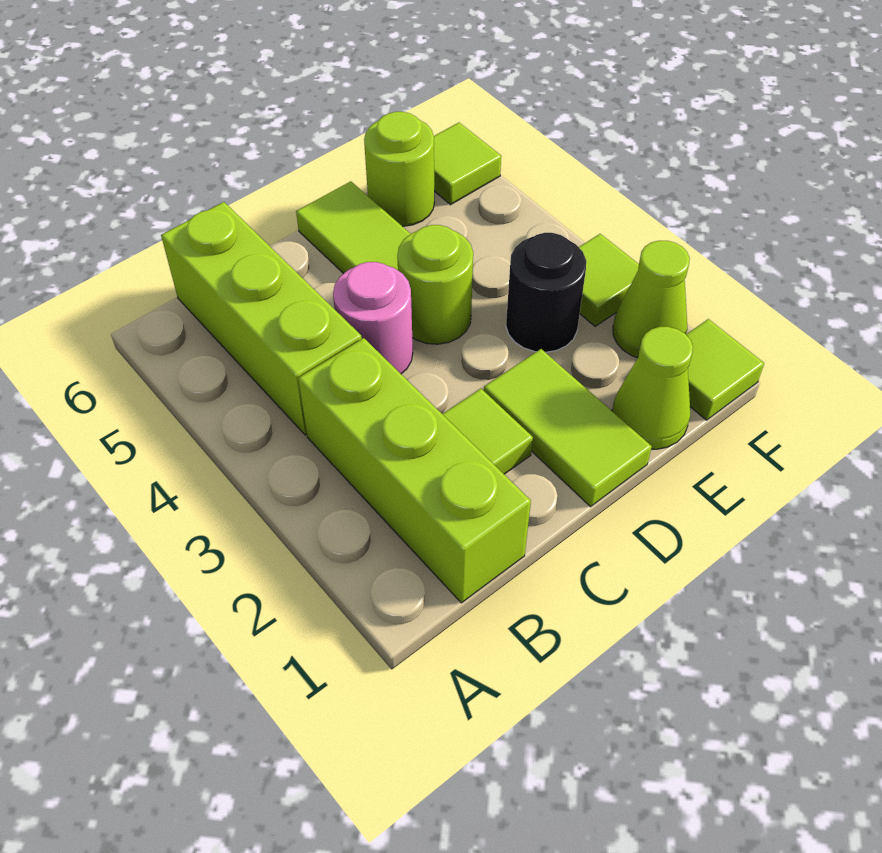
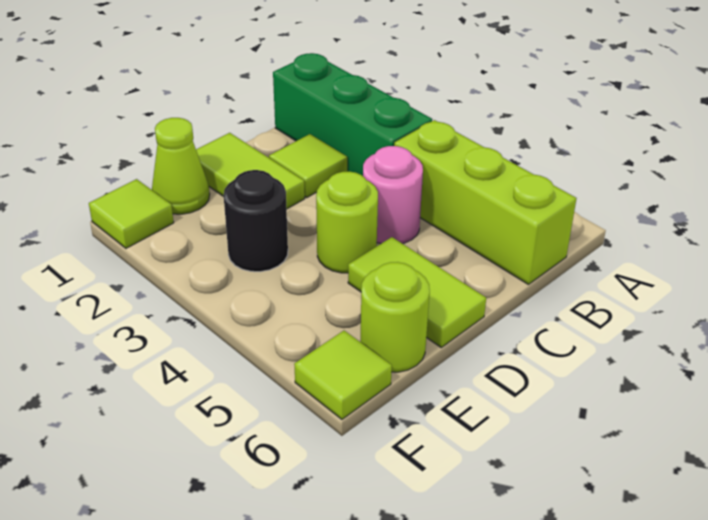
lime brick B1:B3 level 1 -> green brick B1:B3 level 1
lime cone F2 level 1 -> none
lime tile F3 level 1 -> none

